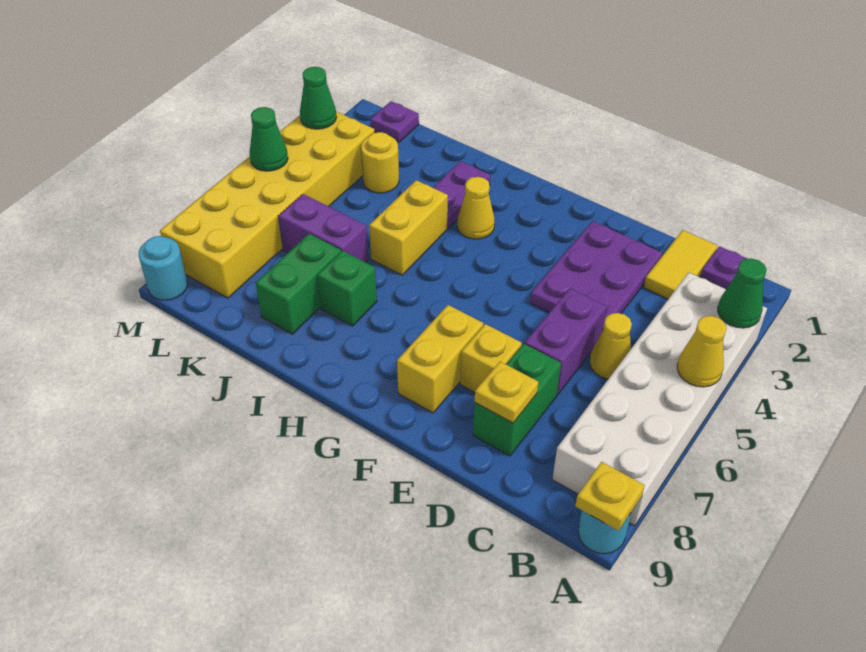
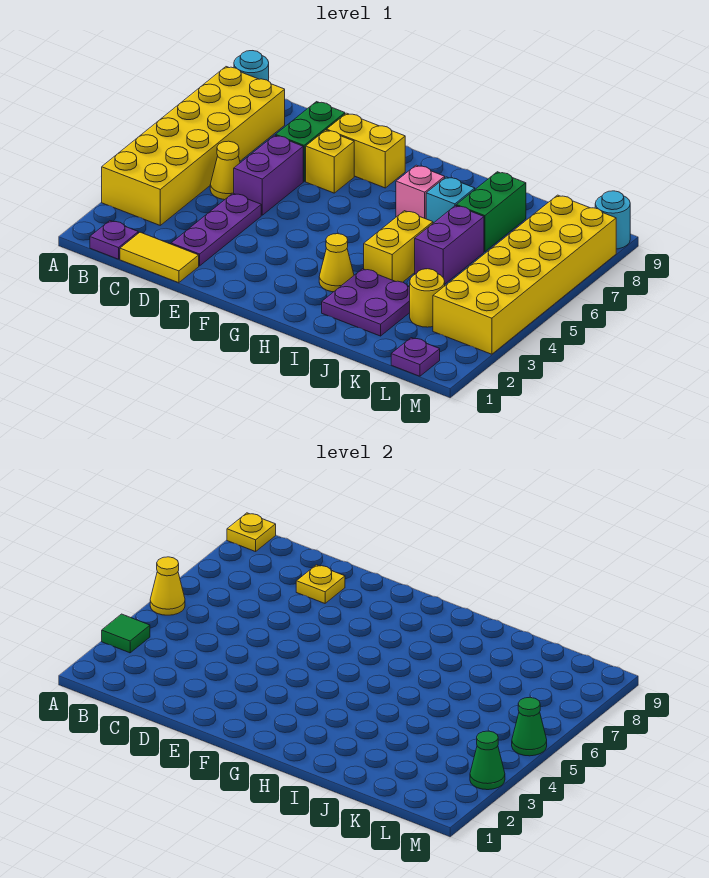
white brick A3:B8 level 1 -> yellow brick A3:B8 level 1
green cone A3 level 2 -> green tile A3 level 2
yellow tile C1:C2 level 1 -> yellow tile C1:D1 level 1
purple plate D2:E4 level 1 -> purple plate D2:D4 level 1
yellow brick F7:F8 level 1 -> yellow brick E8:F8 level 1
none -> pink brick H7 level 1
purple plate I2:I3 level 1 -> purple plate I2:J3 level 1
green brick I7 level 1 -> cyan brick I7 level 1
purple brick J6:K6 level 1 -> purple brick J5:J6 level 1

